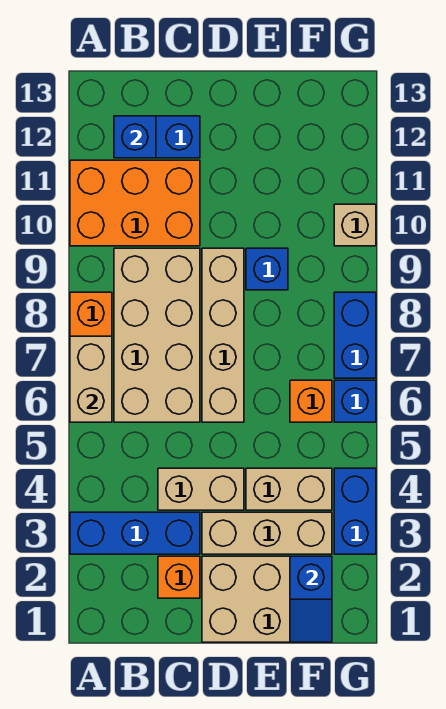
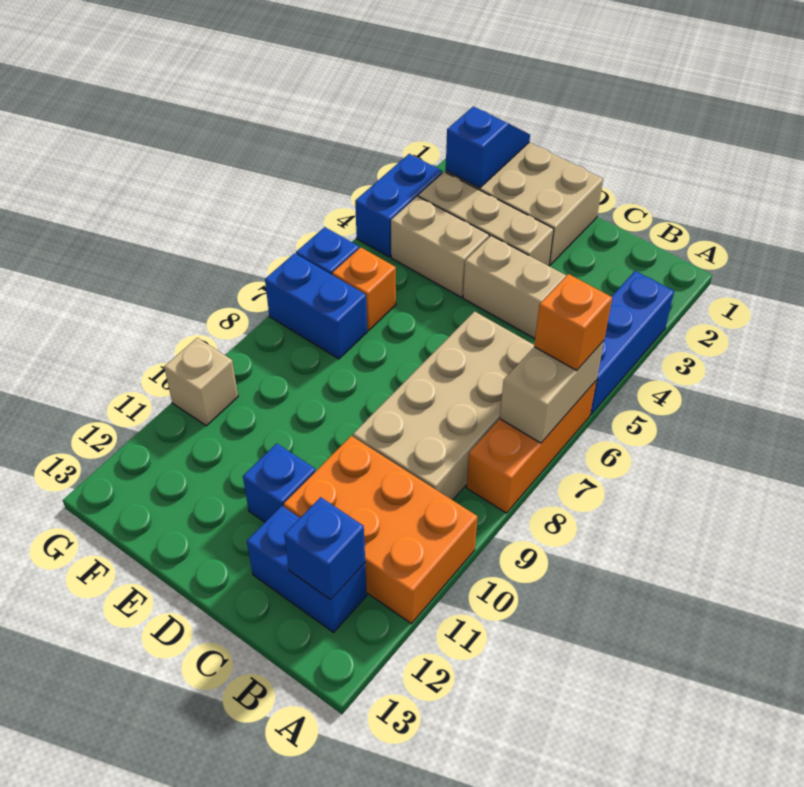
blue brick A3:C3 level 1 -> blue brick A3:A5 level 1
orange brick C2 level 1 -> orange brick A6 level 3
tan brick D6:D9 level 1 -> none
blue brick E9 level 1 -> blue brick D11 level 1
blue brick G7:G8 level 1 -> blue brick F7:G7 level 1

